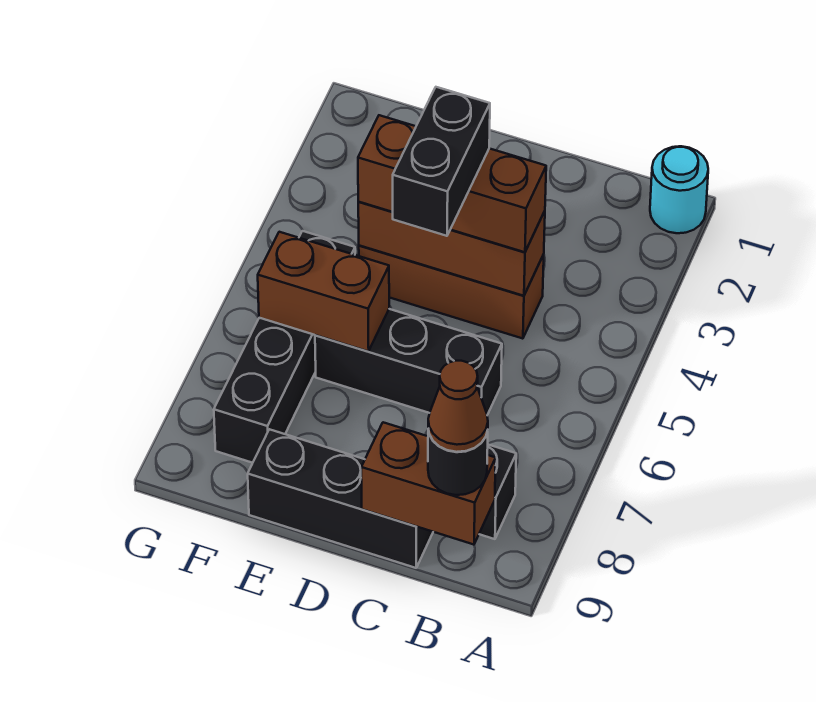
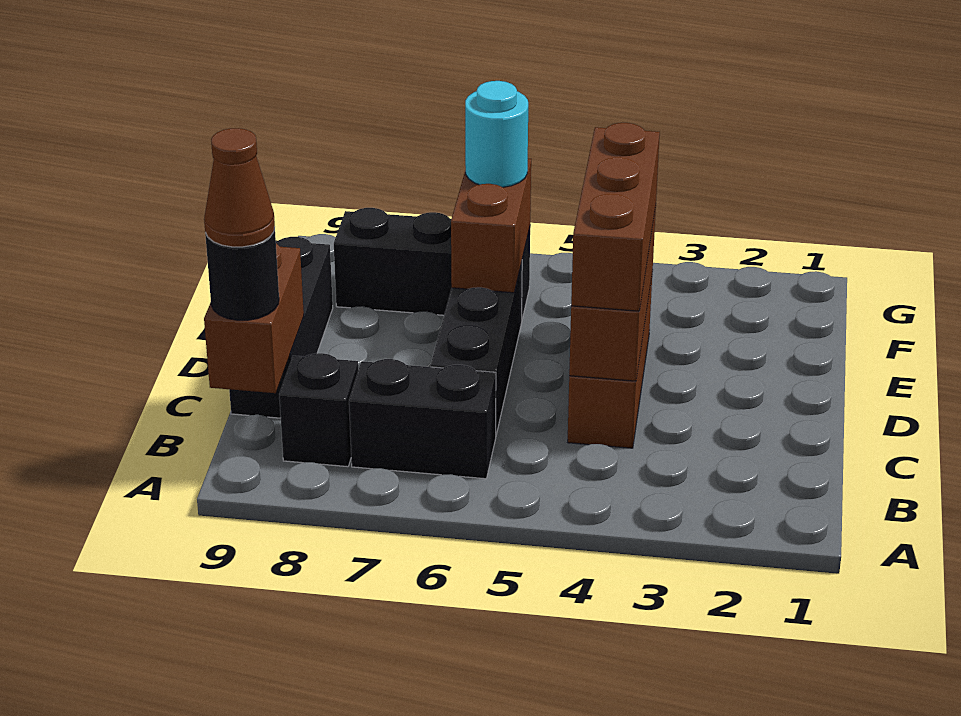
cyan round brick A1 level 1 -> cyan round brick F6 level 3
black brick D4:D5 level 4 -> black brick B6:B7 level 1
black brick F5:F8 level 1 -> black brick F6:F8 level 1

